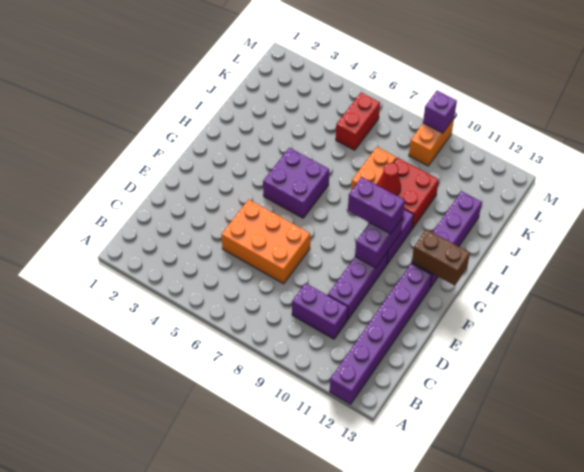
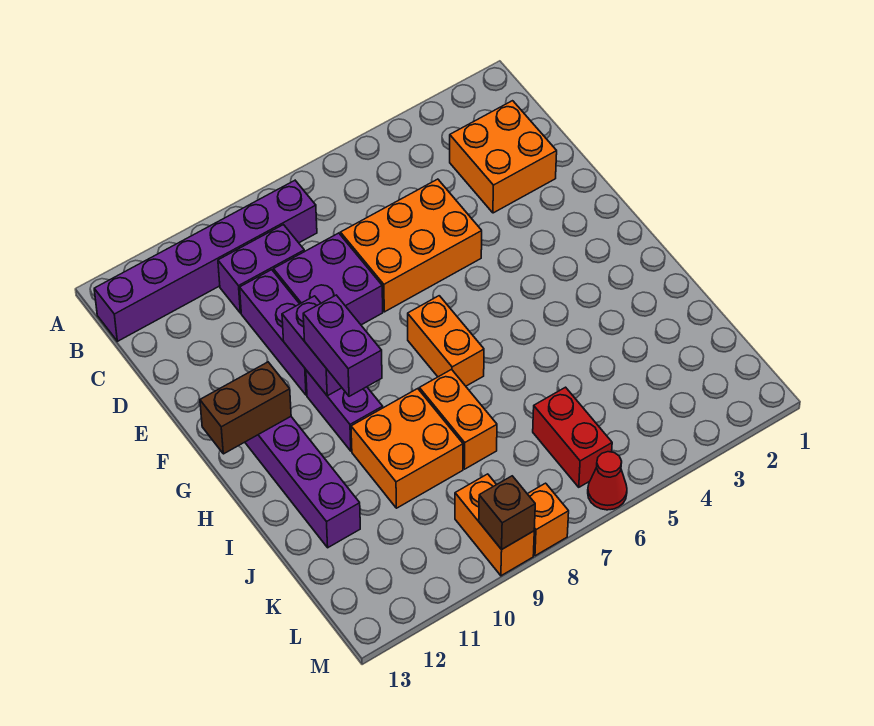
purple brick A12:F12 level 1 -> purple brick B8:B13 level 1
none -> orange brick C2:D3 level 1
purple brick G5:H6 level 1 -> purple brick D8:E9 level 1
none -> orange brick G7:H7 level 1
purple brick G9:G10 level 3 -> purple brick G10:H10 level 3
red brick I9:J10 level 1 -> orange brick I9:J10 level 1
red cone I9 level 2 -> red cone M6 level 1
none -> orange brick M8 level 1
purple brick M9 level 2 -> brown brick M9 level 2

